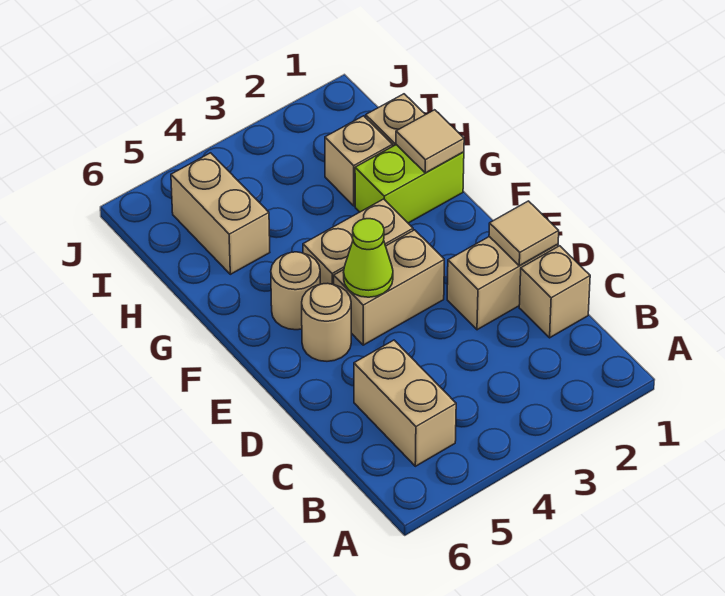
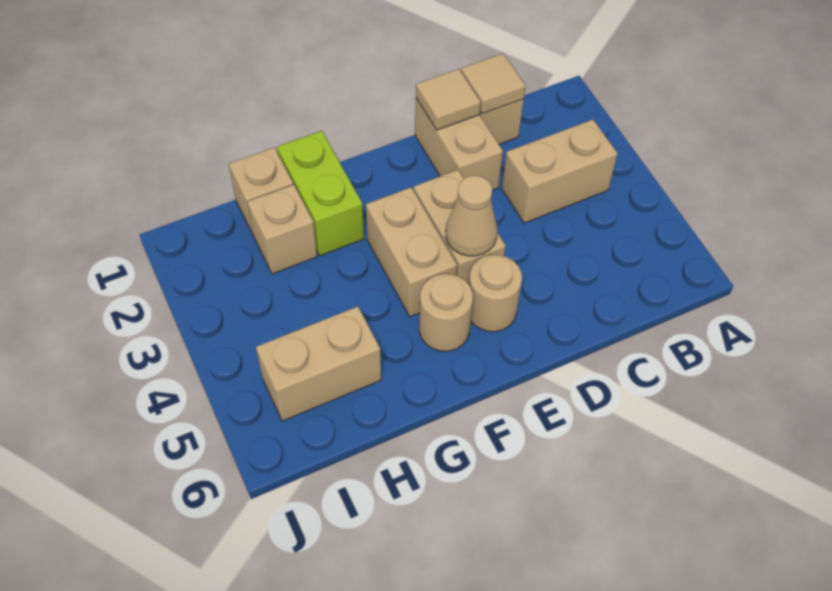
tan brick B5:C5 level 1 -> tan brick B3:C3 level 1
lime cone E4 level 2 -> tan cone E4 level 2
tan tile G1 level 2 -> tan tile C1 level 2

